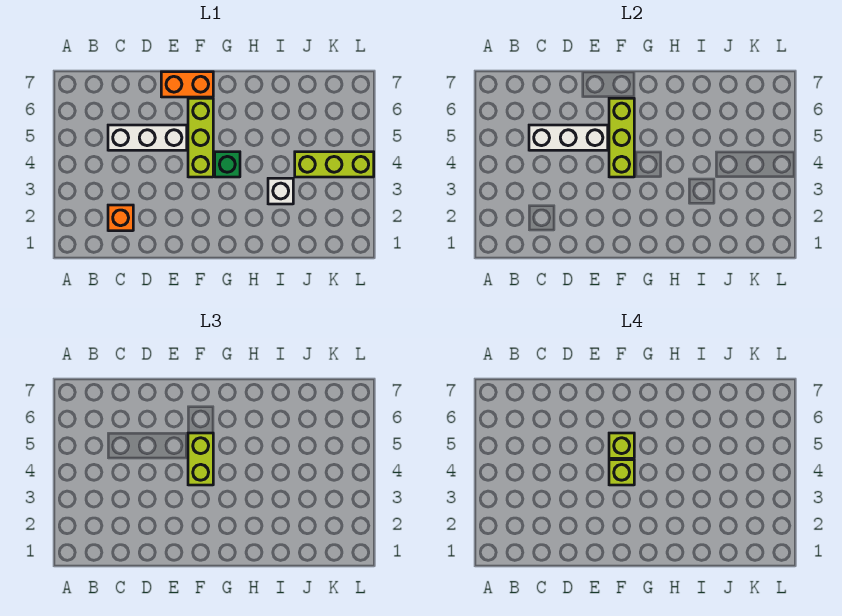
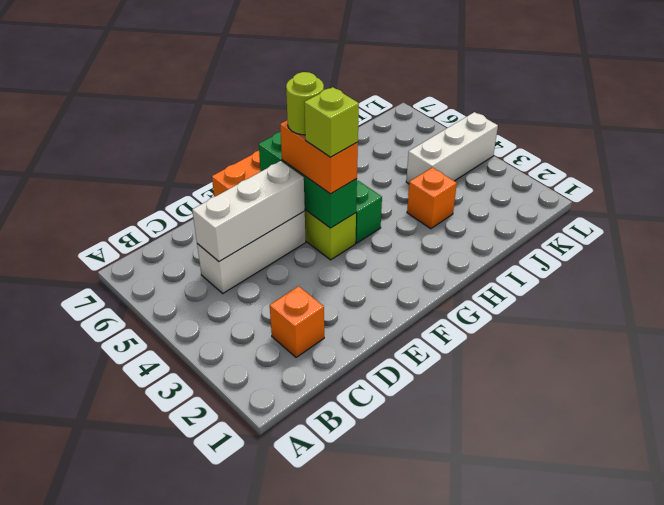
lime brick F4:F6 level 2 -> green brick F4:F6 level 2
lime brick F4:F5 level 3 -> orange brick F4:F5 level 3
lime brick F5 level 4 -> lime round brick F5 level 4
white brick I3 level 1 -> orange brick I3 level 1
lime brick J4:L4 level 1 -> white brick J4:L4 level 1

